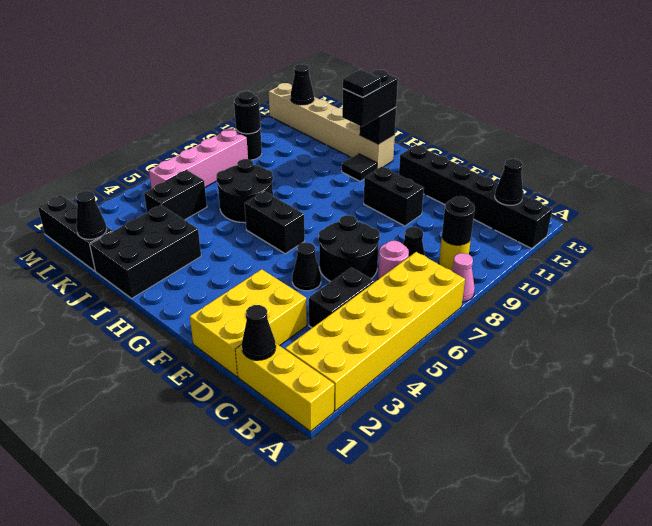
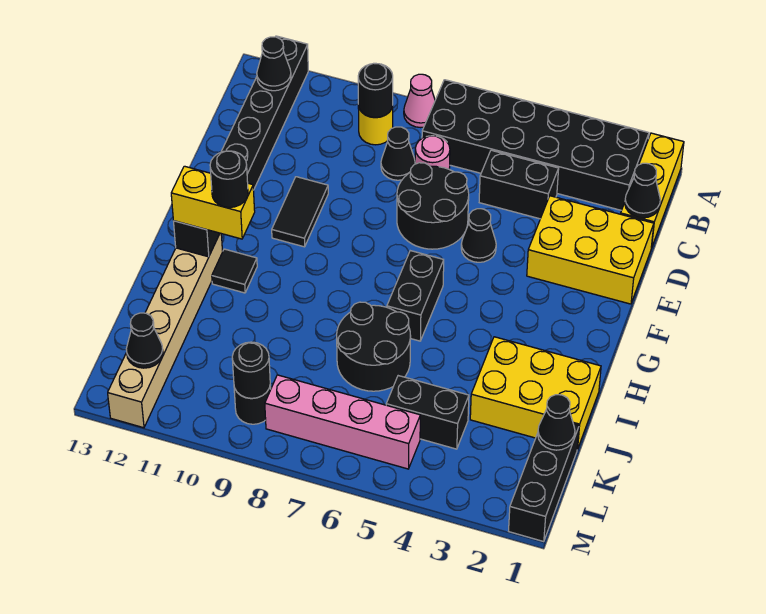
yellow brick A2:B7 level 1 -> black brick A2:B7 level 1
black brick E10:F10 level 1 -> black tile E10:F10 level 1
black brick H11:H12 level 3 -> yellow brick H11:H12 level 3
black tile H11 level 4 -> black round brick H11 level 4
black brick I1:J3 level 1 -> yellow brick I1:J3 level 1

